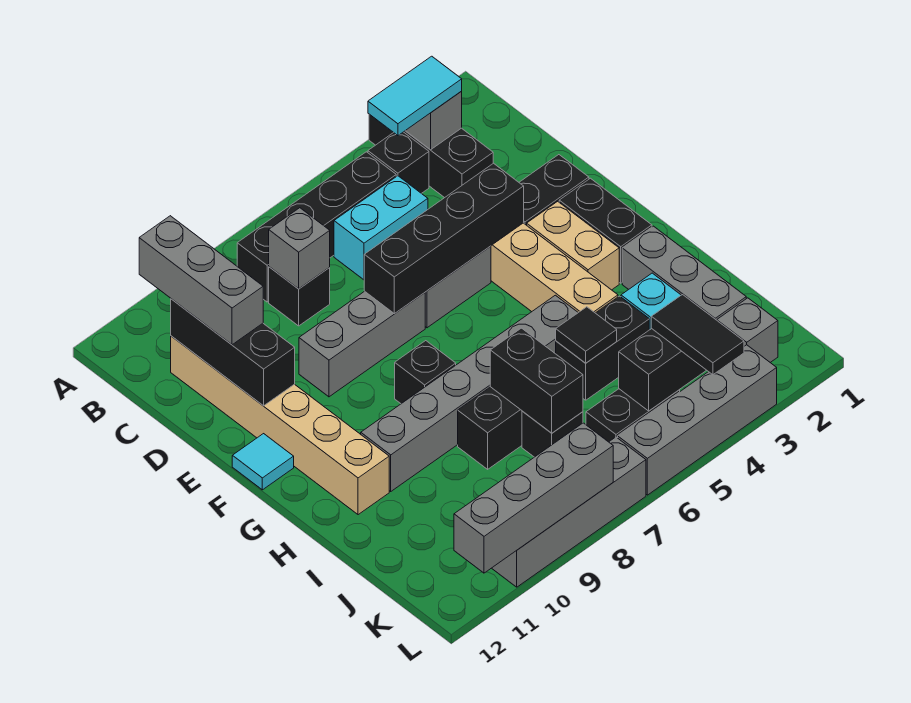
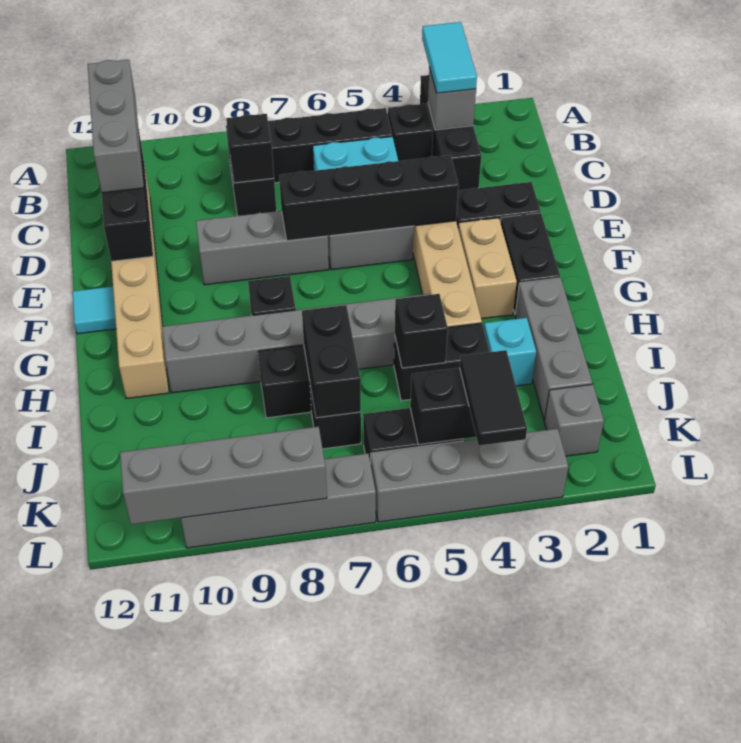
cyan tile B3:B4 level 3 -> cyan tile A3:B3 level 3
grey brick C8 level 2 -> black brick C8 level 2
black tile I5 level 2 -> black brick I5 level 2

